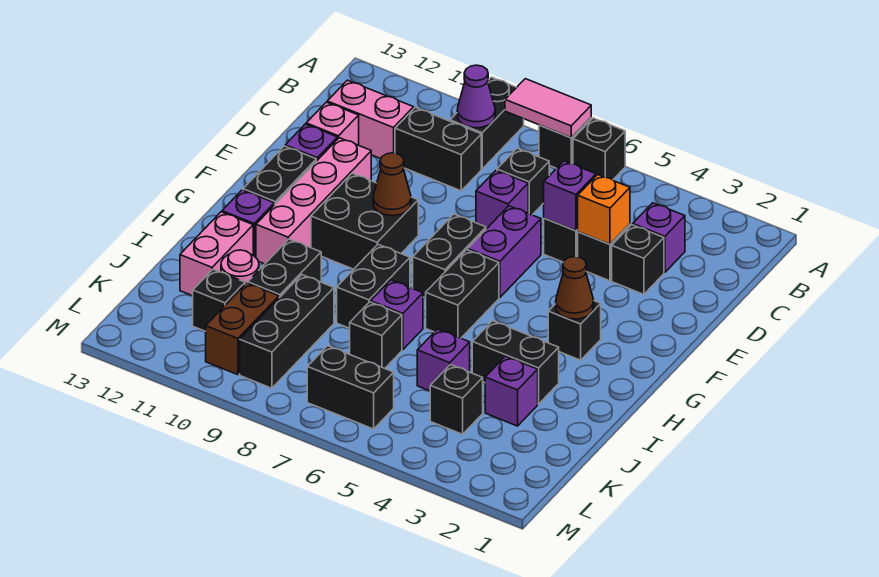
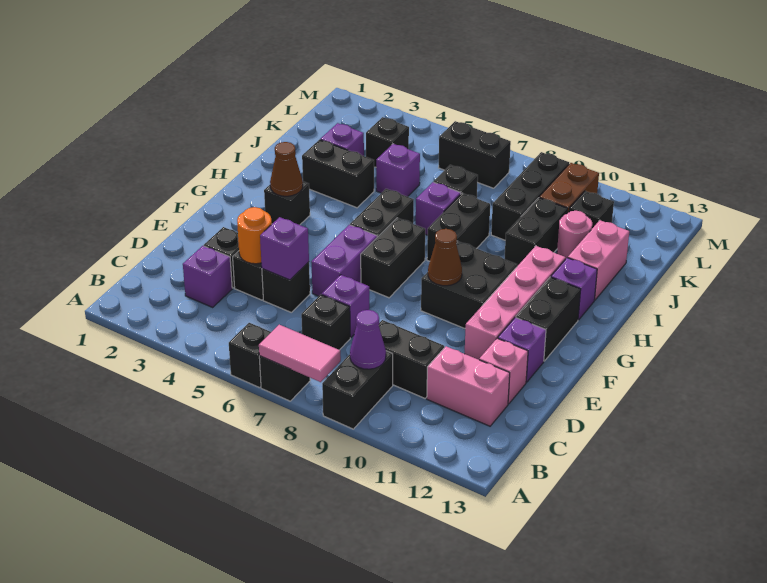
orange brick D4 level 2 -> orange round brick D4 level 2

